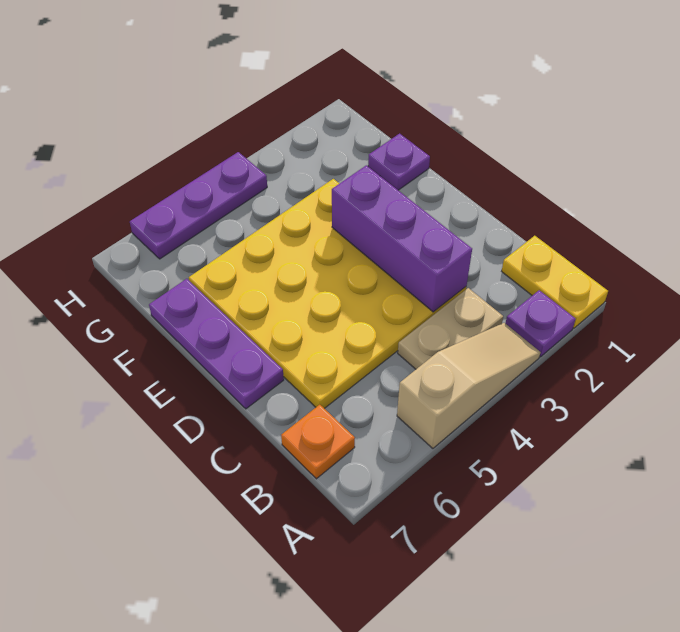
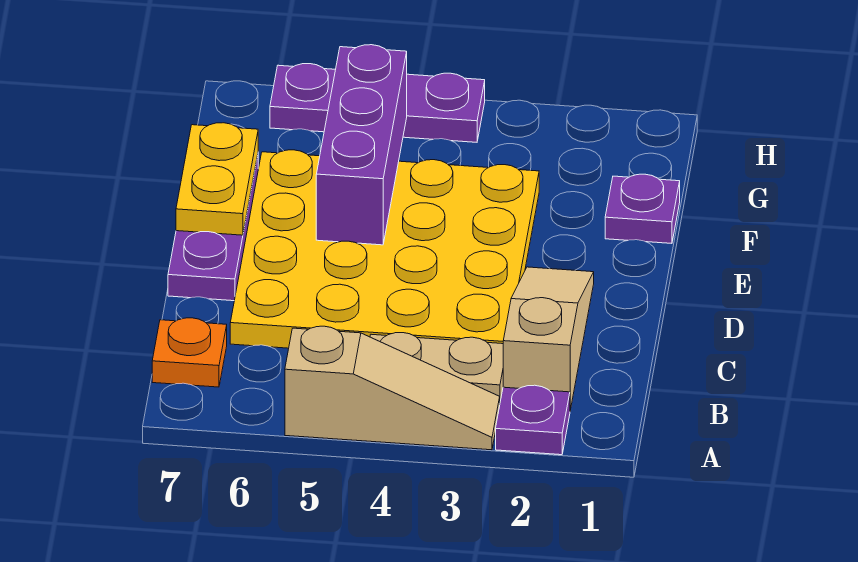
yellow plate A1:B1 level 1 -> yellow plate E7:F7 level 2
none -> tan slope B2:D2 level 1 top B
purple brick C3:E3 level 2 -> purple brick E5:G5 level 2

